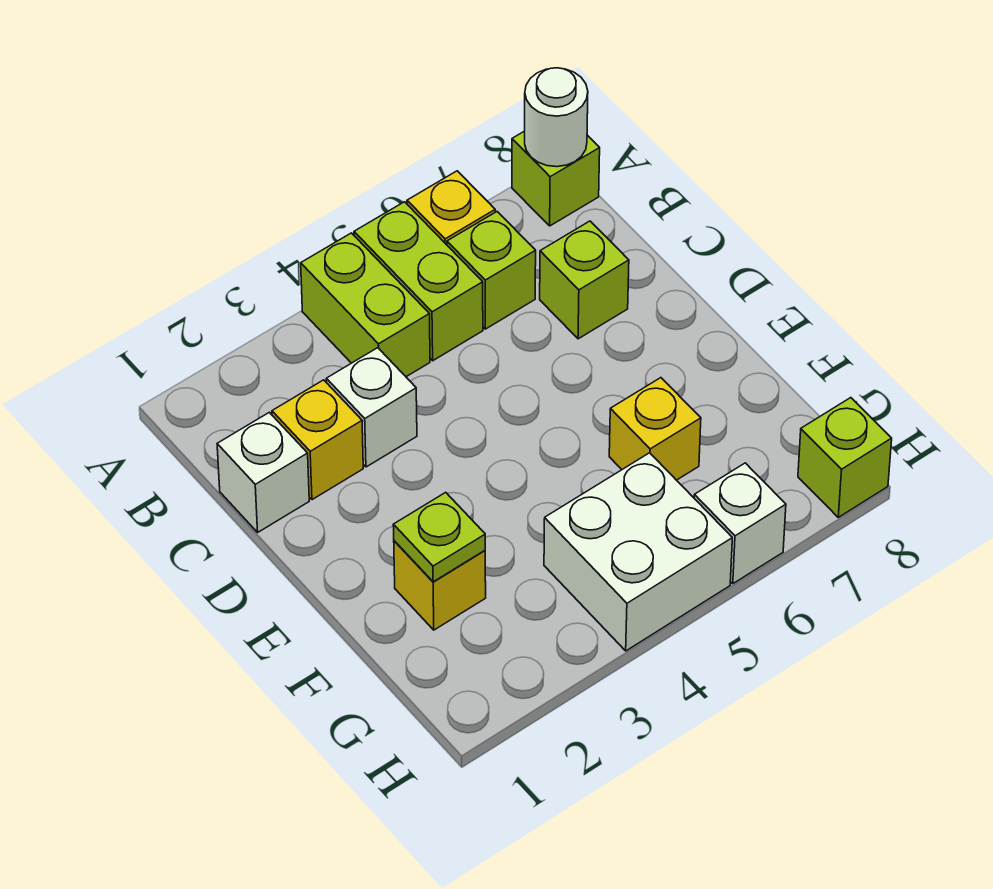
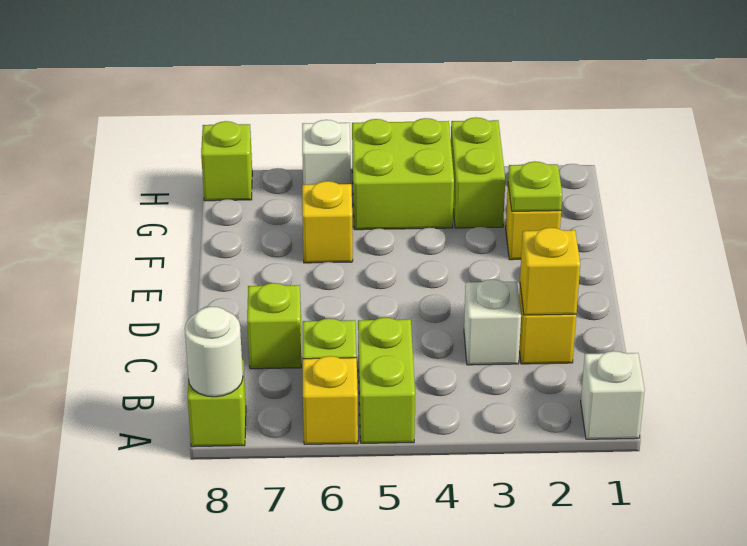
lime brick A4:B4 level 1 -> lime brick G3:H3 level 1
white brick C1 level 1 -> white brick A1 level 1
none -> yellow brick C2 level 2
white brick G4:H5 level 1 -> lime brick G4:H5 level 1

